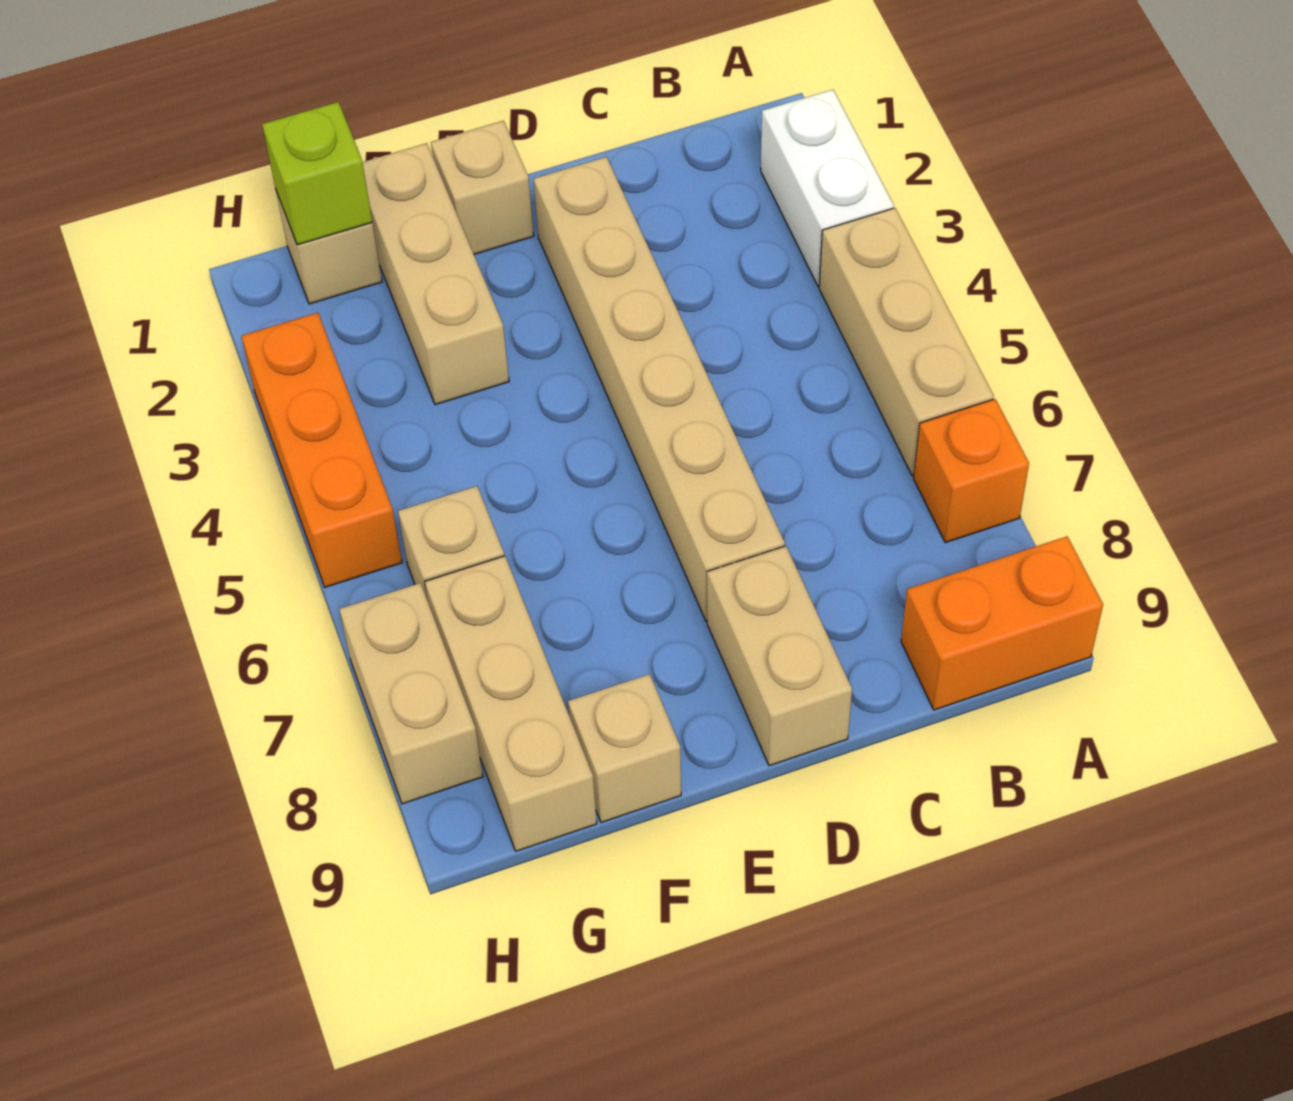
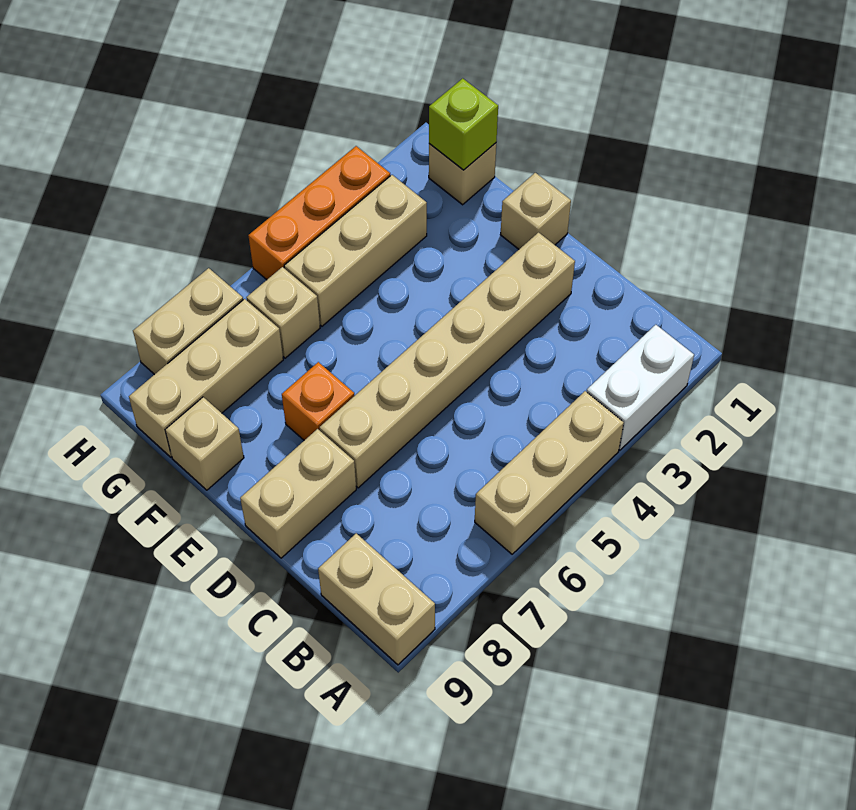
orange brick A7 level 1 -> orange brick E7 level 1
orange brick A9:B9 level 1 -> tan brick A9:B9 level 1
tan brick F1:F3 level 1 -> tan brick G3:G5 level 1

